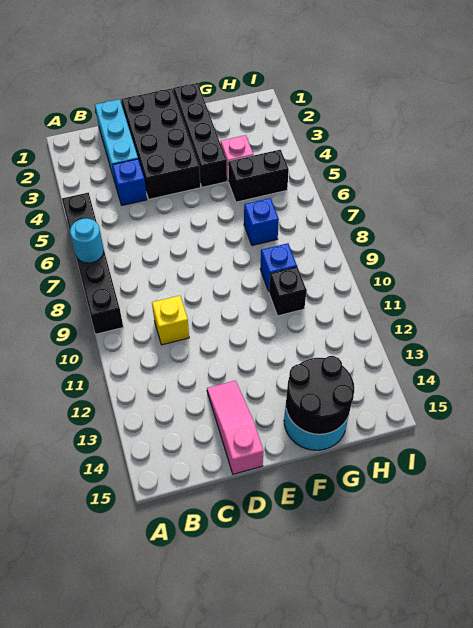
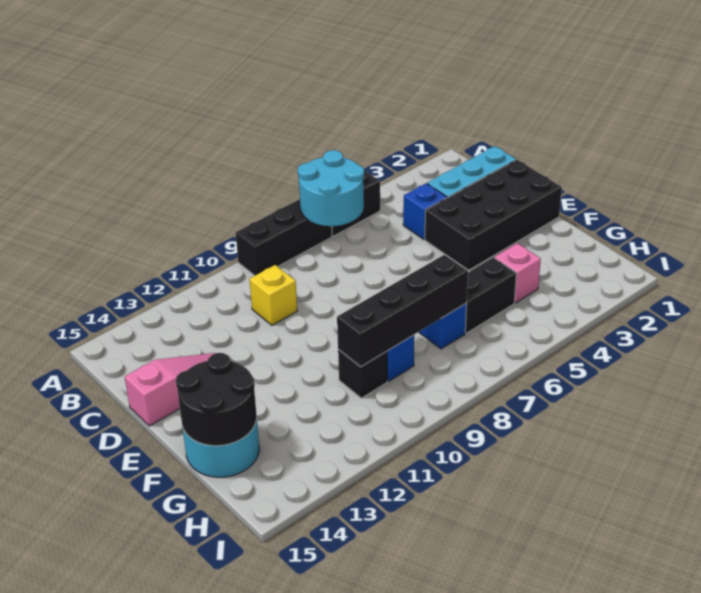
cyan round brick A7 level 2 -> cyan round brick A6:B7 level 2
black brick F1:F4 level 1 -> black brick G7:G10 level 2
black brick G5:H5 level 1 -> black brick G5:G6 level 1

